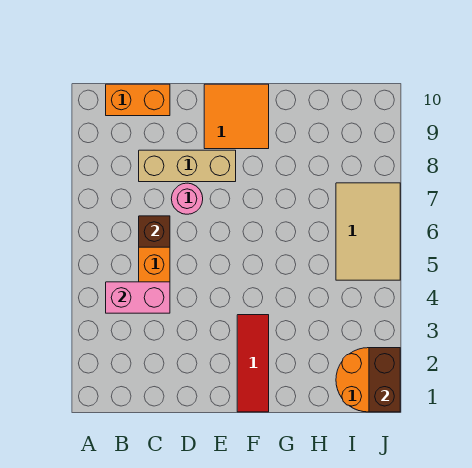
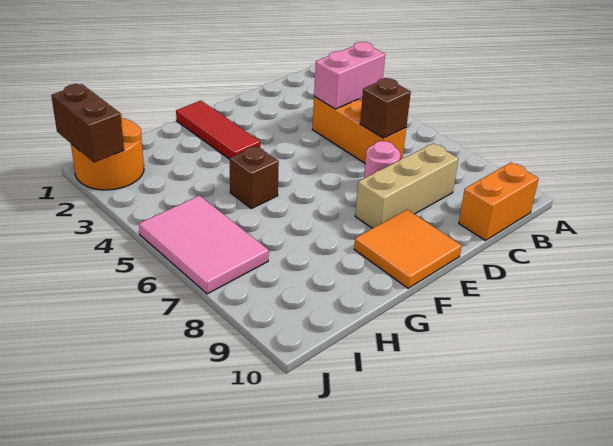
none -> brown brick G5 level 1
tan tile I5:J7 level 1 -> pink tile I5:J7 level 1

